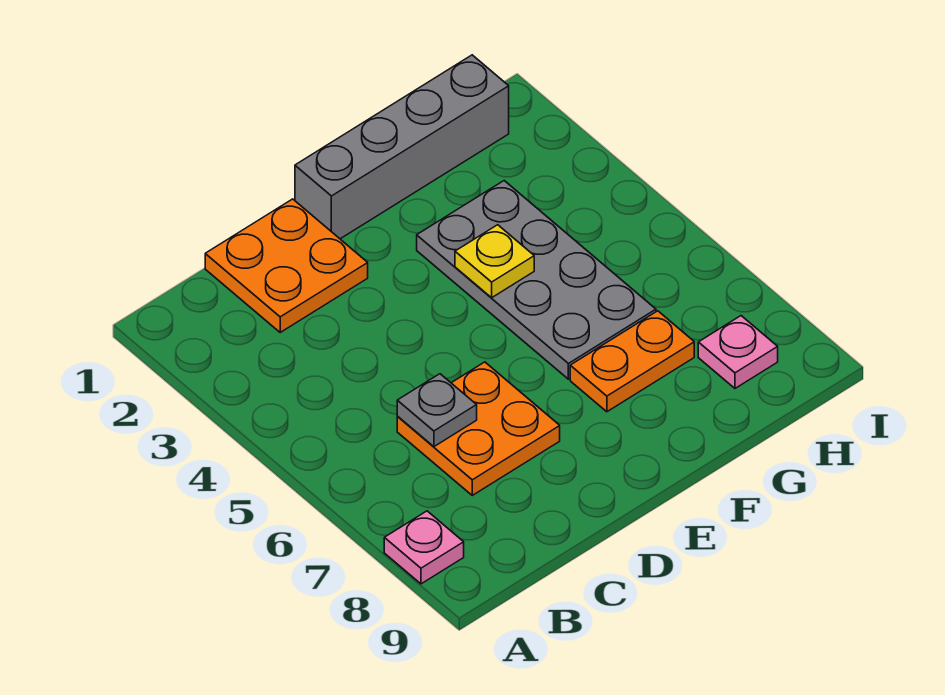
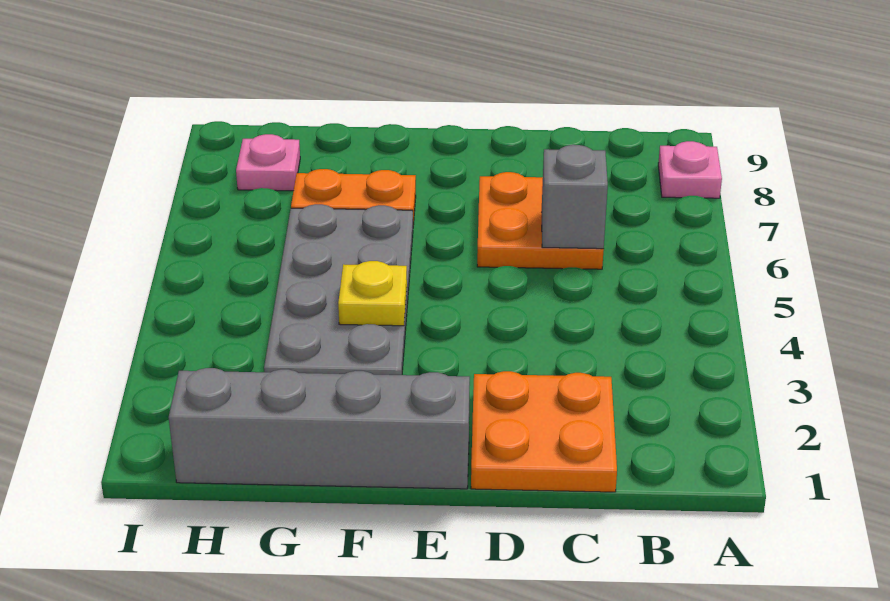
grey plate C6 level 2 -> grey brick C6 level 2

